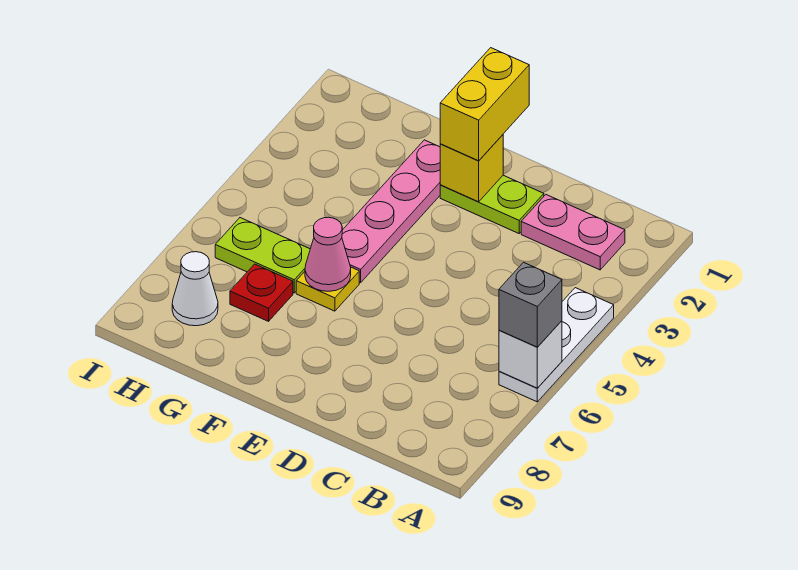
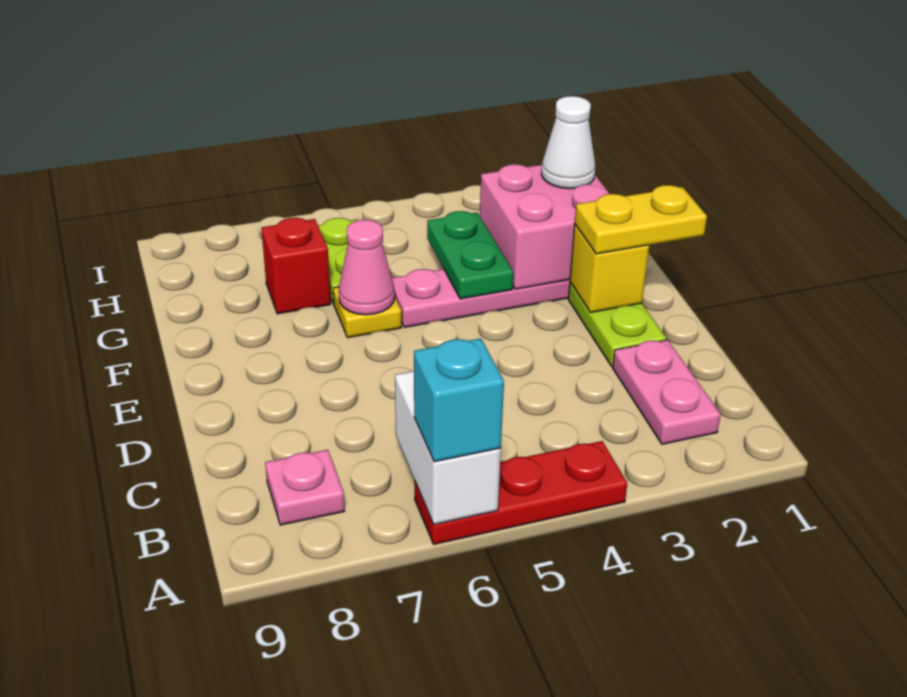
white plate A4:A6 level 1 -> red plate A4:A6 level 1
white brick A6 level 2 -> white brick A6:B6 level 2
grey brick A6 level 3 -> cyan brick A6 level 3
none -> pink plate B8 level 1
yellow brick E1:E2 level 3 -> yellow plate E1:E2 level 3
none -> pink brick F2:G3 level 2
none -> green plate F4:G4 level 2
red plate G7 level 1 -> red brick G7 level 1
white cone H8 level 1 -> white cone G2 level 3

